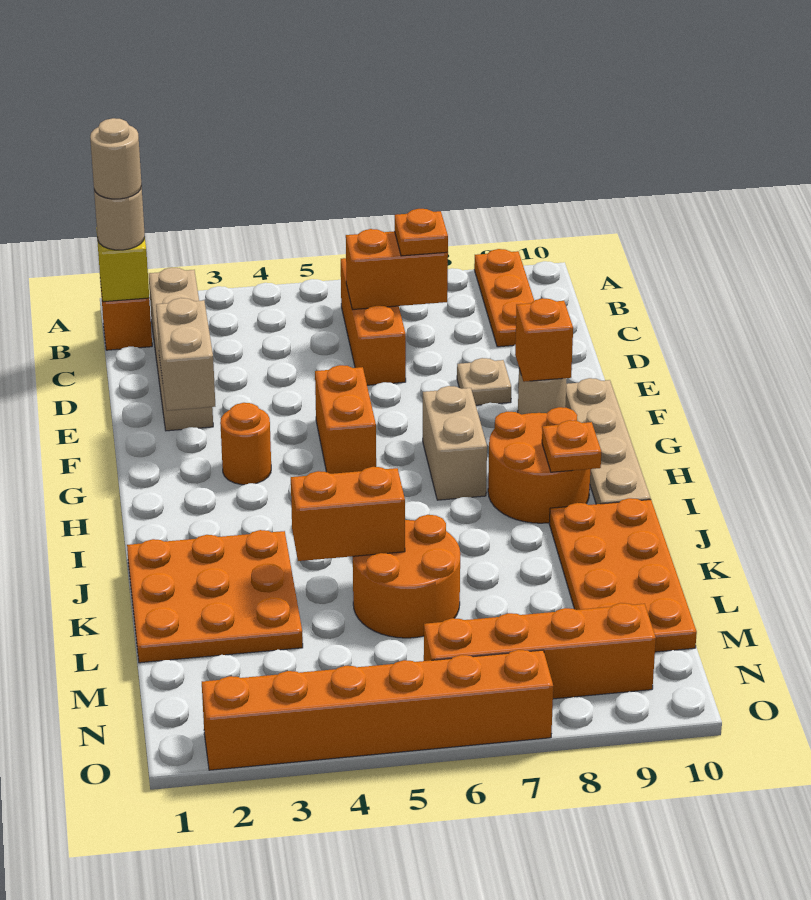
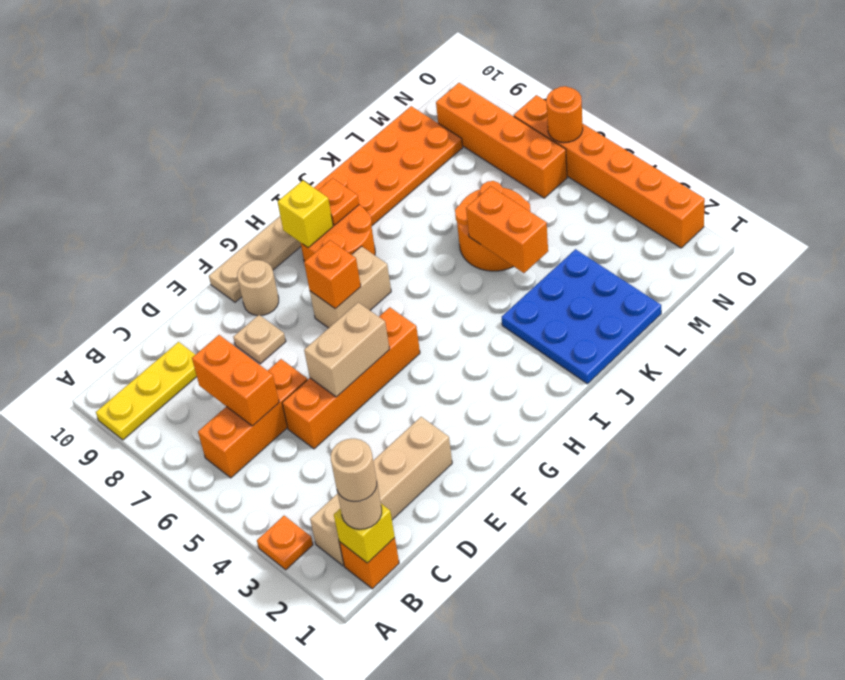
orange plate A9:C9 level 1 -> yellow plate A9:C9 level 1
orange plate C7 level 3 -> orange plate A3 level 1
tan brick E2:F2 level 2 -> tan brick E5:F5 level 2
orange brick F5:G5 level 1 -> orange brick D5:G5 level 1
orange brick F9 level 2 -> orange brick G7 level 2
orange round brick G3 level 1 -> orange round brick O6 level 2
none -> yellow brick H9 level 2
orange plate J1:L3 level 1 -> blue plate J1:L3 level 1

